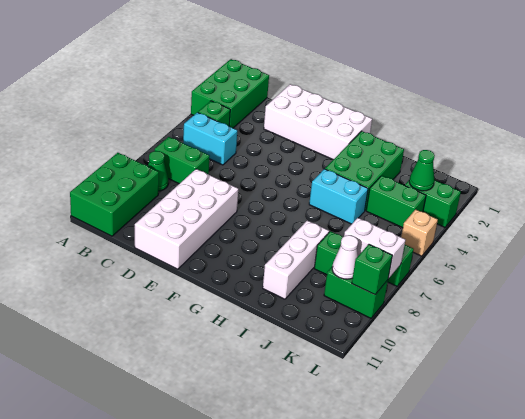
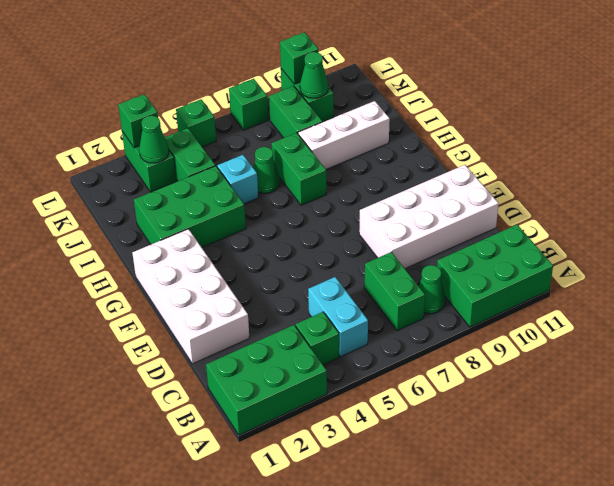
cyan brick H5:I5 level 1 -> cyan brick I5 level 1
none -> green brick H7:I7 level 1
none -> green cone I6 level 1
white brick K8:L8 level 2 -> none
white cone K9 level 2 -> green cone K9 level 2
none -> green brick L3 level 2
tan brick L5 level 1 -> green brick L5 level 1

